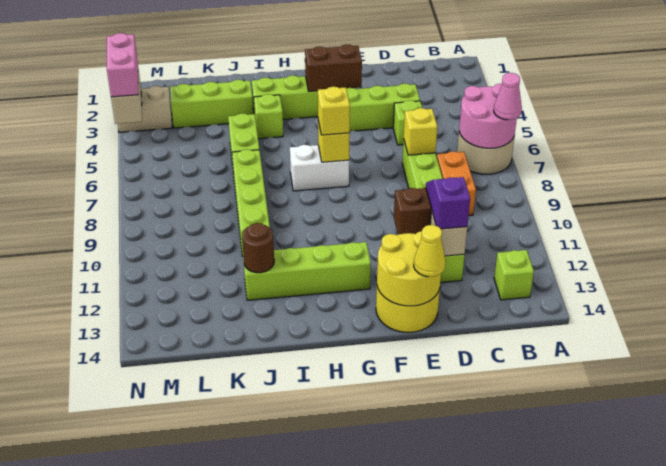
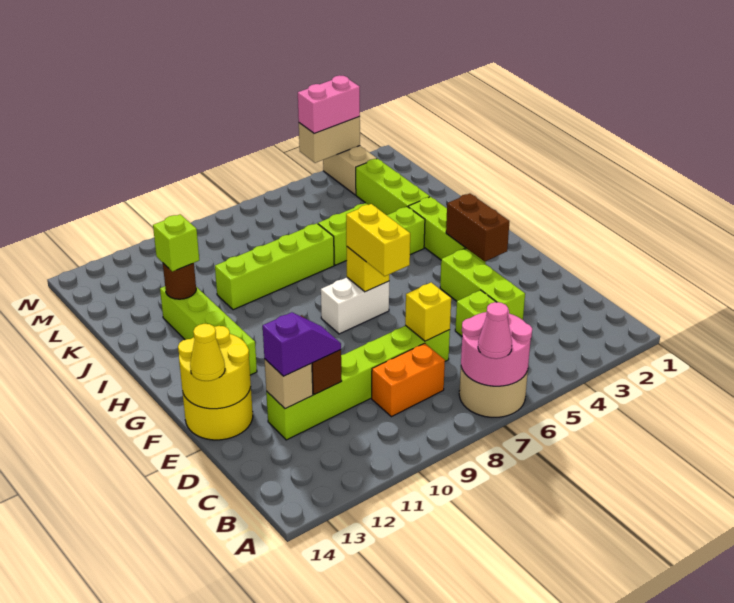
lime brick B13 level 1 -> lime brick J12 level 3
white brick G7:H7 level 1 -> white brick G7:G8 level 1
yellow brick G7 level 3 -> yellow brick F7:G7 level 3

